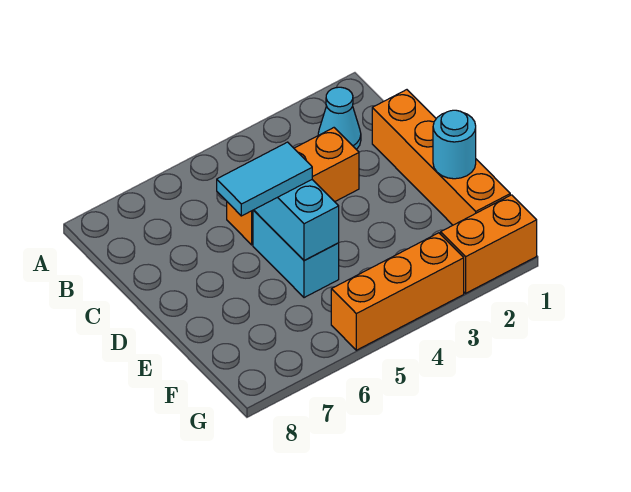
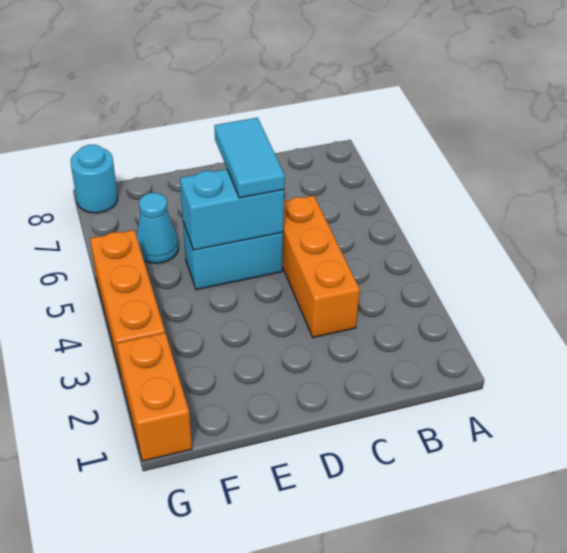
cyan cone B2 level 1 -> cyan cone F6 level 1
orange brick C1:F1 level 1 -> none
cyan round brick E1 level 2 -> cyan round brick G8 level 1

